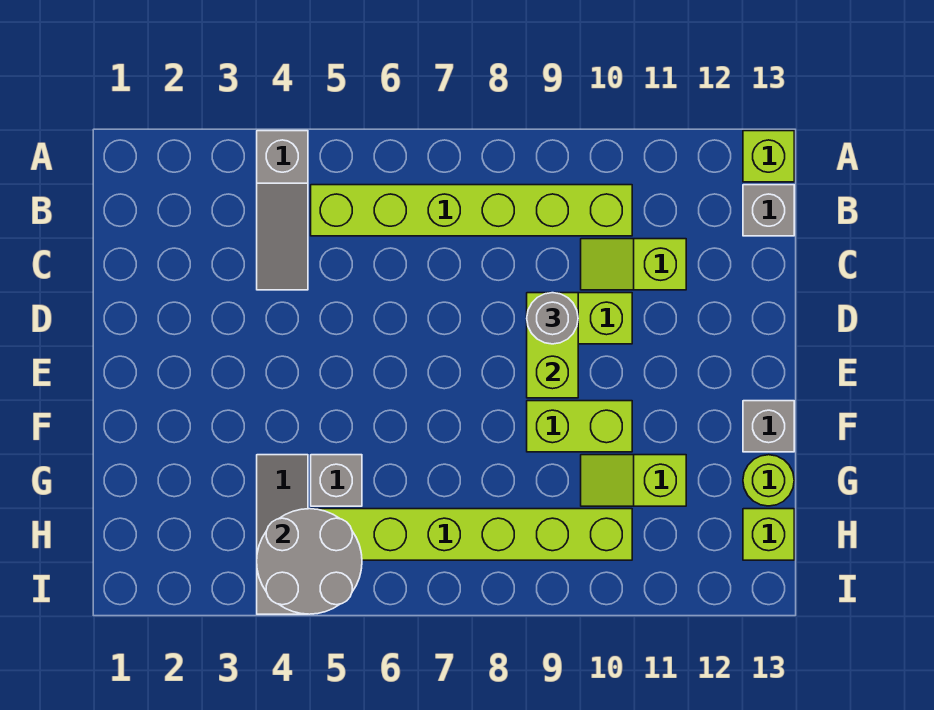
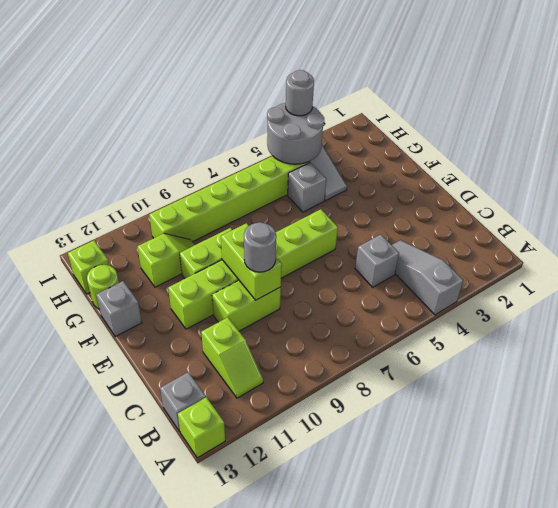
lime brick B5:B10 level 1 -> lime brick E6:E11 level 1
none -> grey brick C5 level 1
lime slope C10:C11 level 1 top 11 -> lime slope B11:C11 level 1 top C
none -> grey round brick I4 level 3

